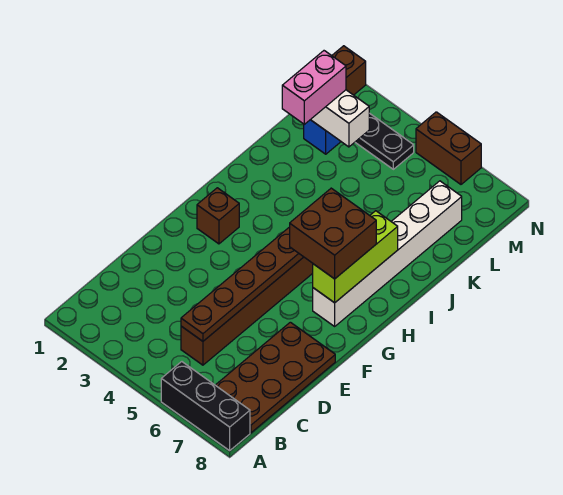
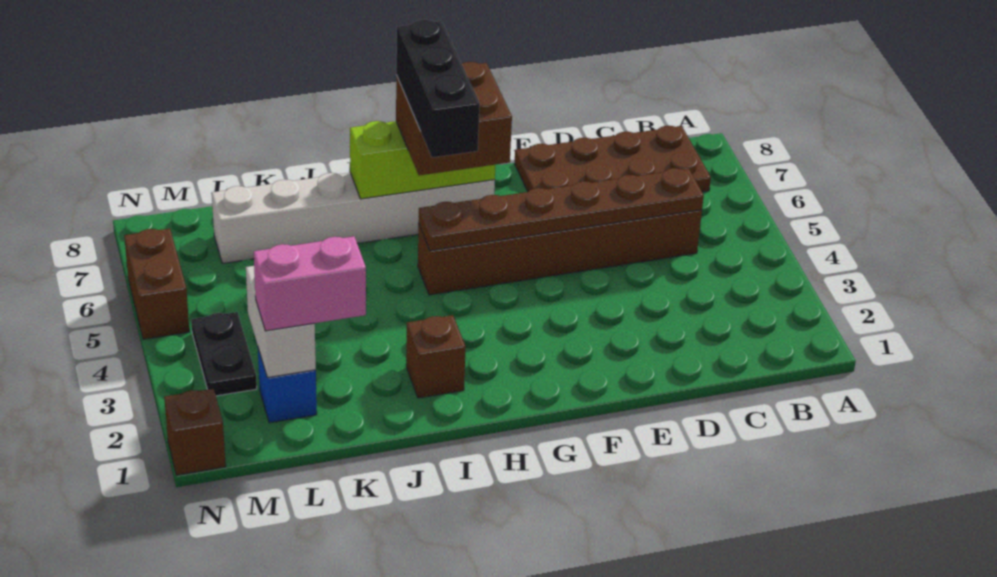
black brick A6:A8 level 1 -> black brick H5:H7 level 4
brown brick G2 level 1 -> brown brick I2 level 1

